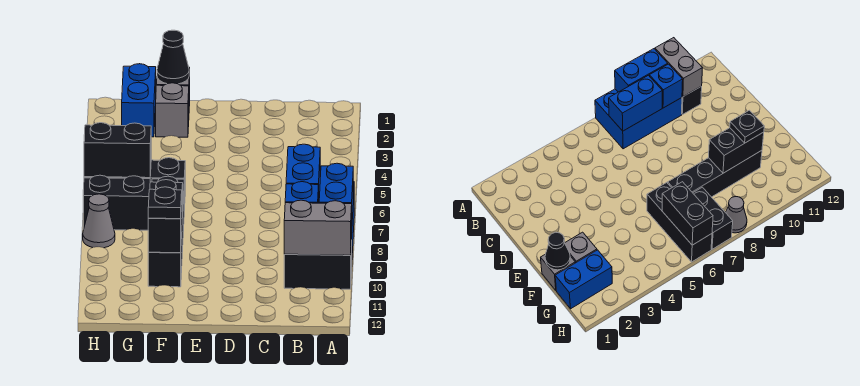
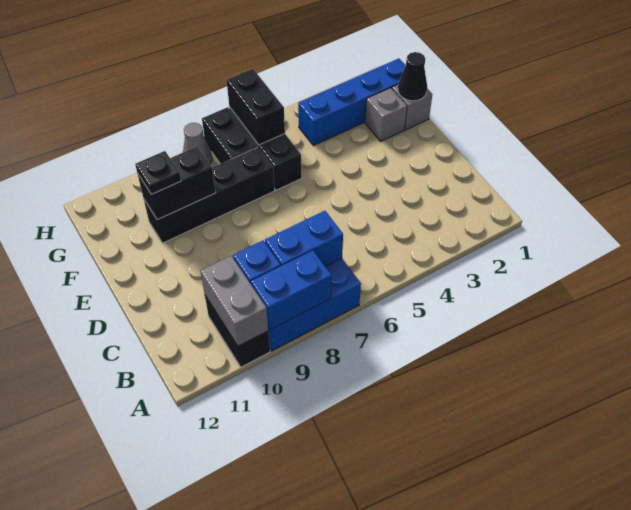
blue brick G1:G2 level 1 -> blue brick G1:G4 level 1

